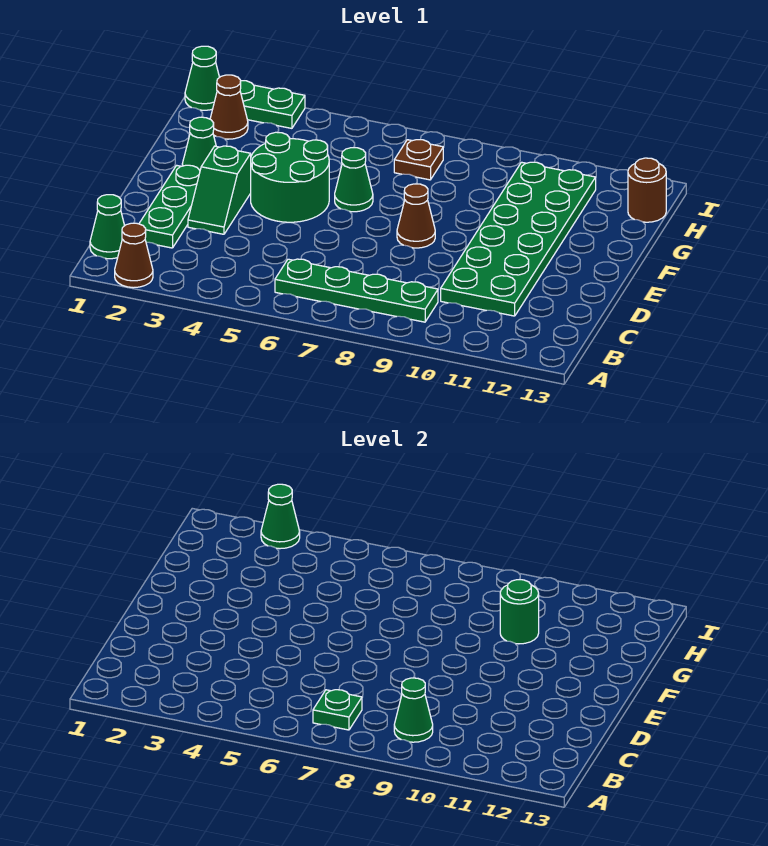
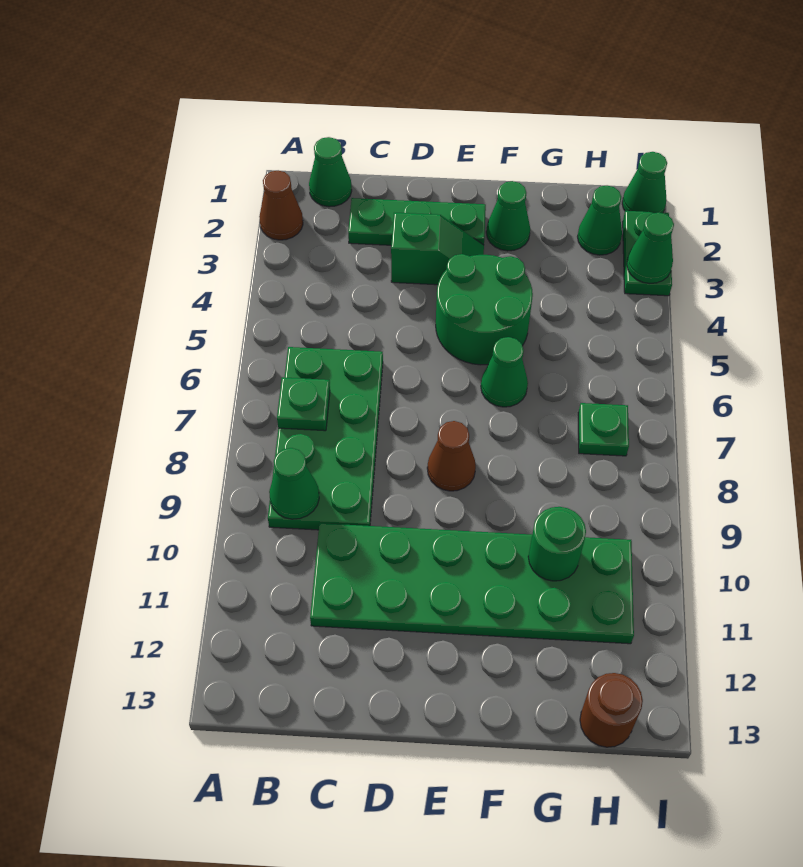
green plate B6:B9 level 1 -> green plate B6:C9 level 1
green slope D3:E3 level 1 top E -> green slope D3:E3 level 1 top D
brown cone H2 level 1 -> green cone H2 level 1
brown plate H7 level 1 -> green plate H7 level 1

